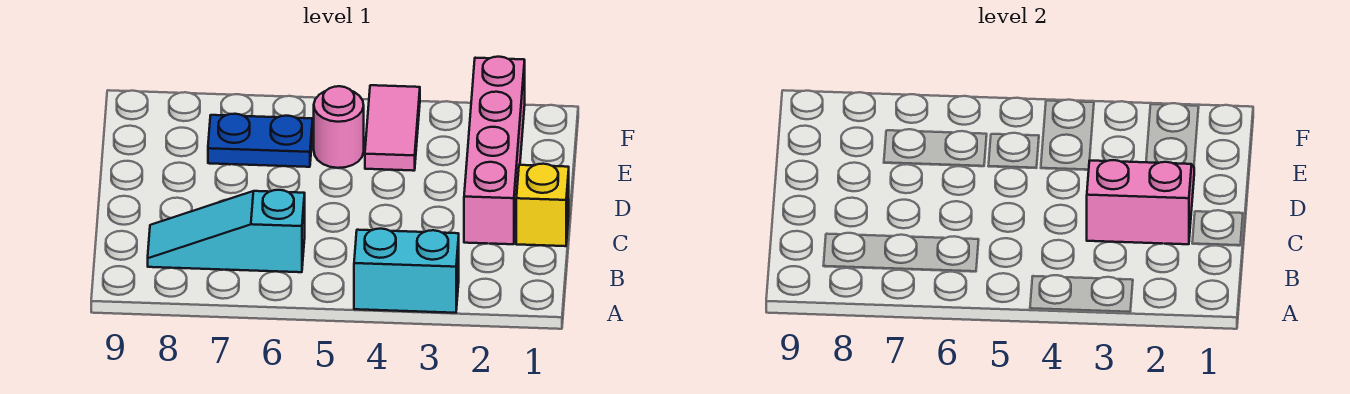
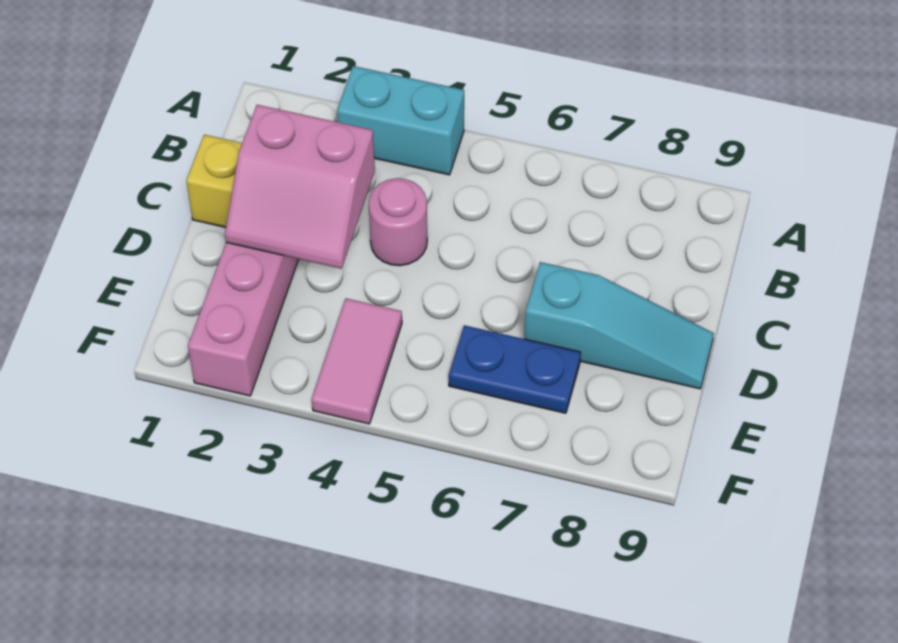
cyan slope B6:B8 level 1 top 6 -> cyan slope D7:D9 level 1 top 7
pink round brick E5 level 1 -> pink round brick C4 level 1

